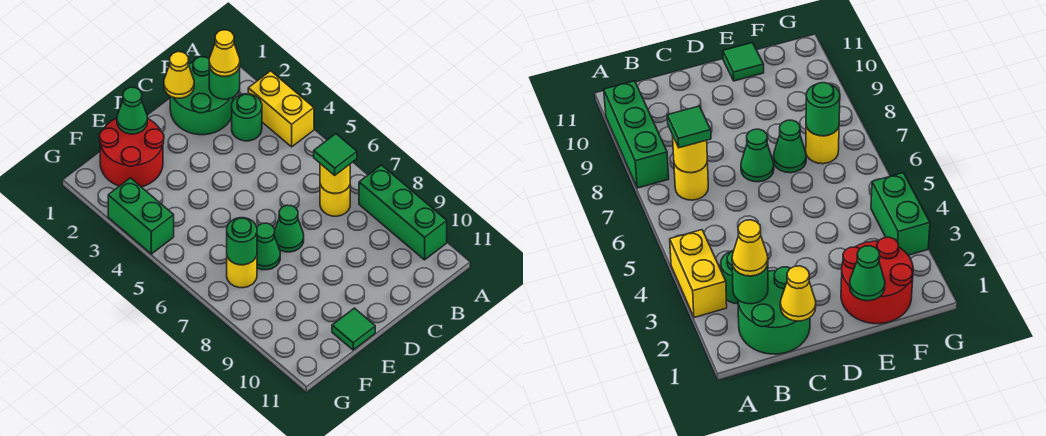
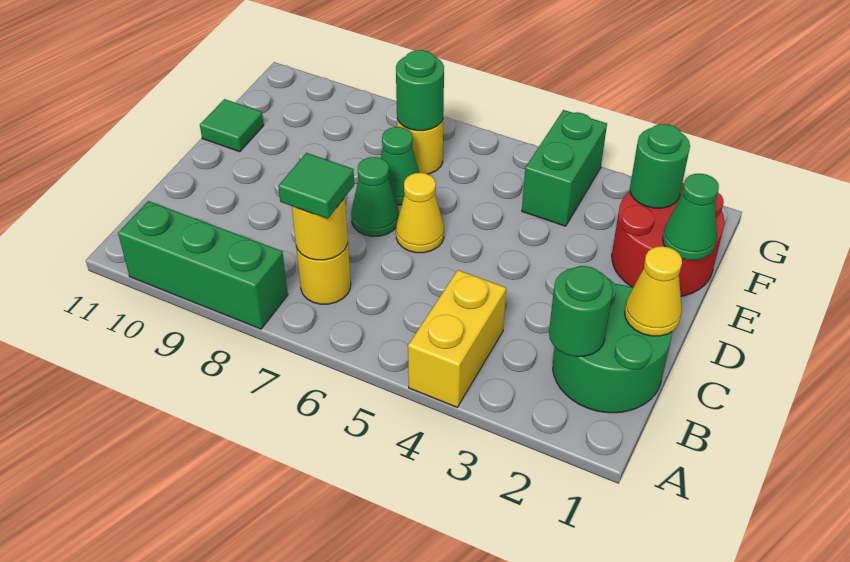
yellow brick A3:A4 level 1 -> yellow brick A4:B4 level 1
yellow cone B2 level 3 -> yellow cone D6 level 1
green round brick B3 level 1 -> green round brick F2 level 2
green brick G3:G4 level 1 -> green brick F4:G4 level 1

